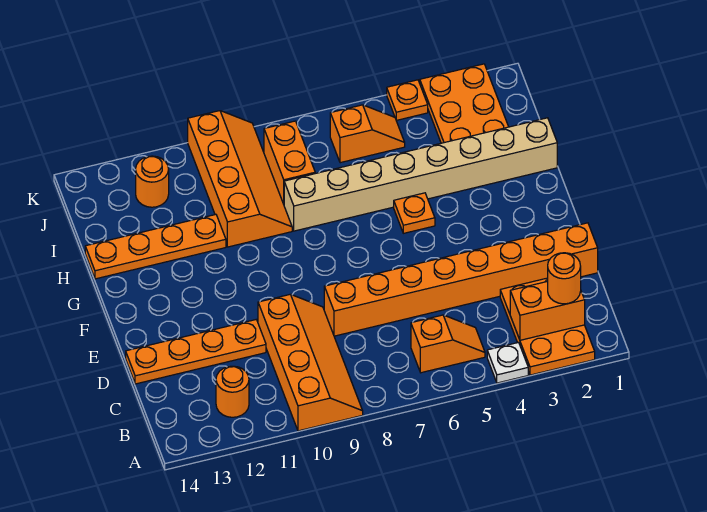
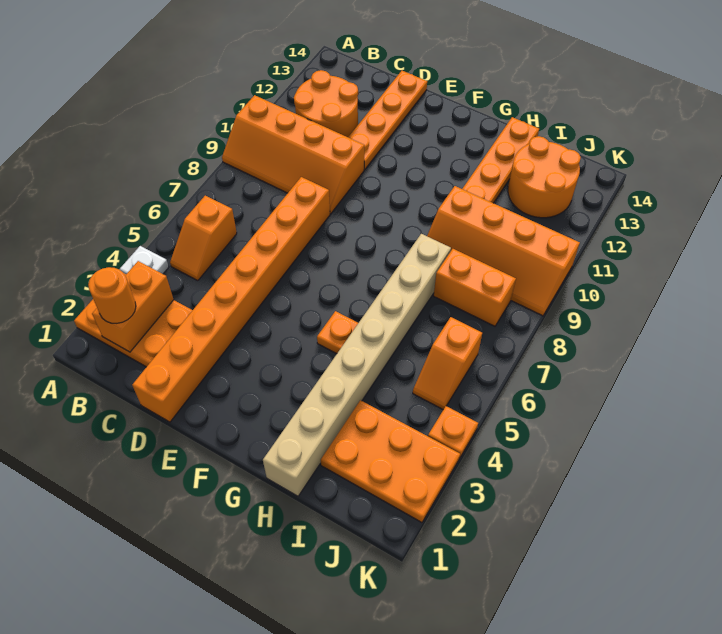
orange round brick B12 level 1 -> orange round brick B11:C12 level 1
orange round brick J12 level 1 -> orange round brick I12:J13 level 1

